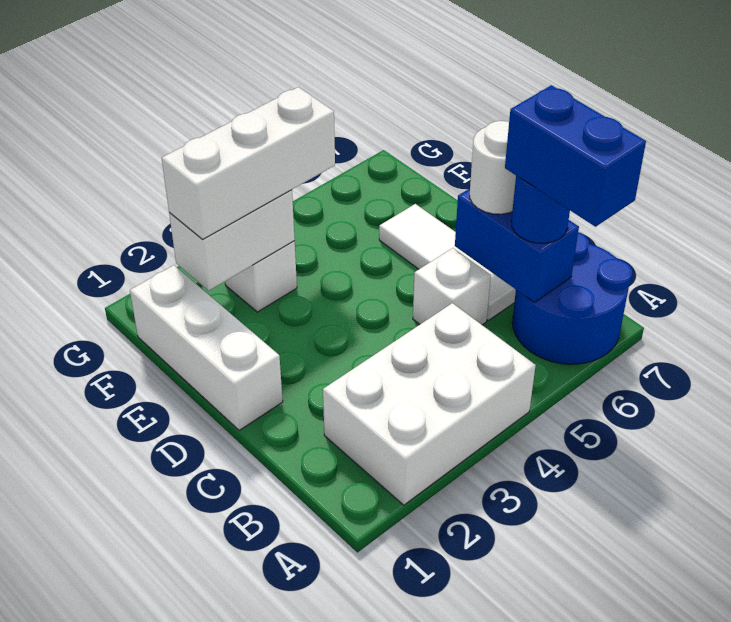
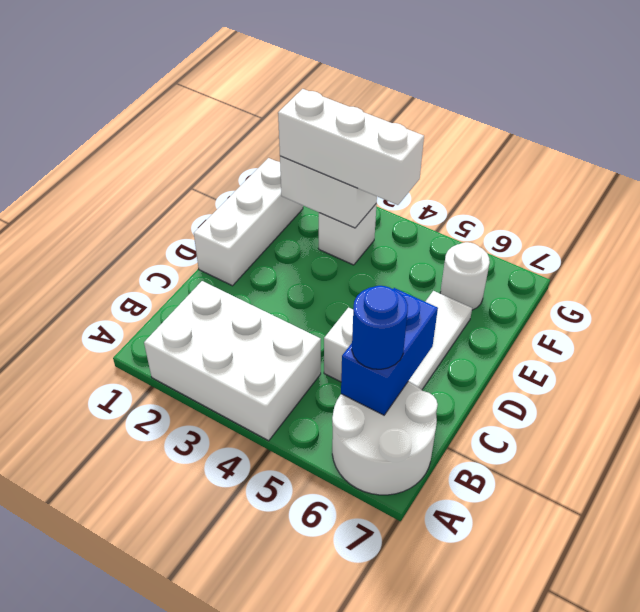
blue round brick A6:B7 level 1 -> white round brick A6:B7 level 1
blue brick A6:B6 level 4 -> none
white round brick C6 level 3 -> white round brick F6 level 1

